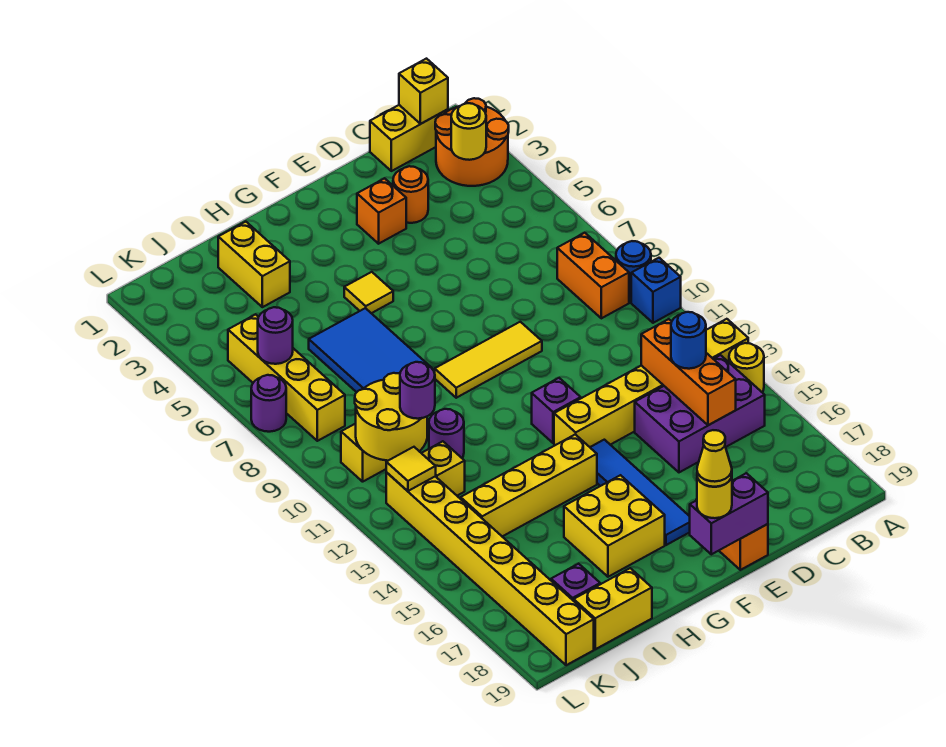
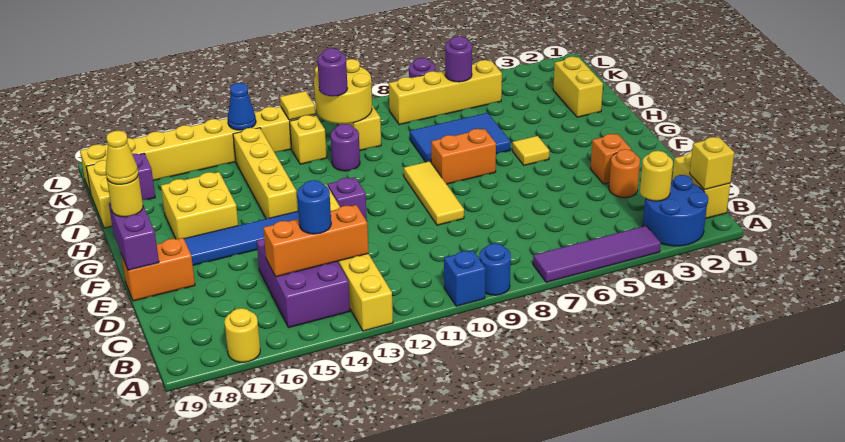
orange round brick A2:B3 level 1 -> blue round brick A2:B3 level 1
none -> purple tile A4:A7 level 1
yellow round brick A14 level 1 -> yellow round brick A17 level 1
orange brick B8:B9 level 1 -> orange brick G7:G8 level 1
yellow brick I2:I3 level 1 -> yellow brick I2:J2 level 1
none -> blue cone K14 level 2

